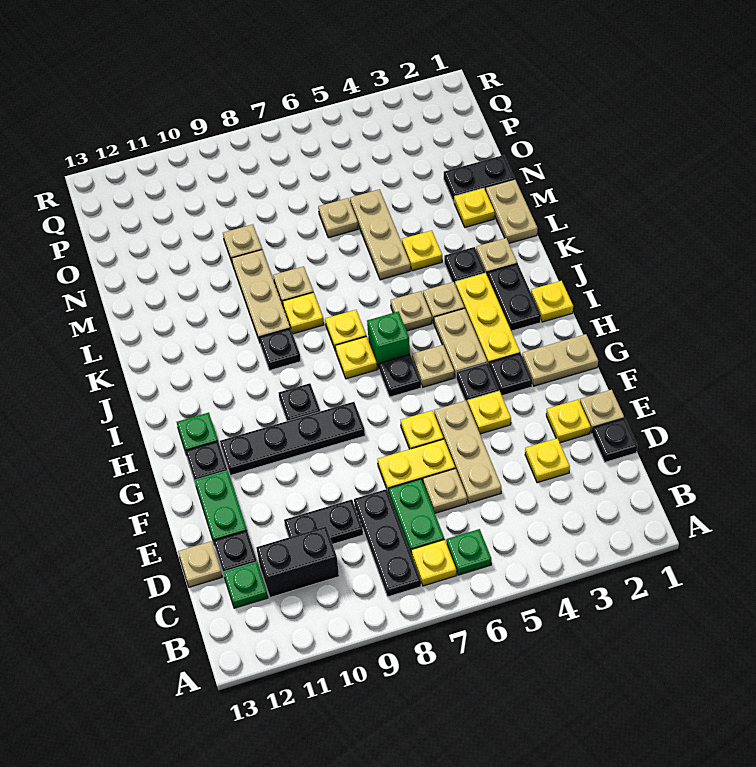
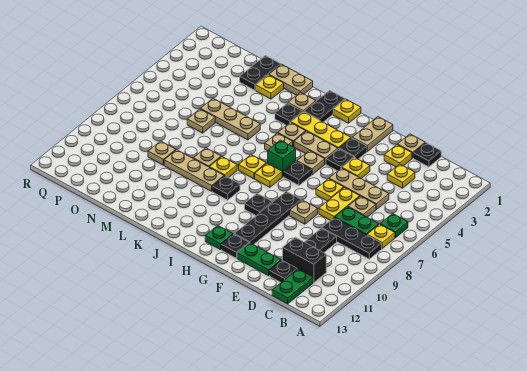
black brick C10:C11 level 1 -> black brick C11:D11 level 1
green plate C12 level 1 -> green plate C12:C13 level 1
tan plate D13 level 1 -> tan plate F8 level 1
black plate I2:J2 level 1 -> black plate J1:J2 level 1
yellow plate L4 level 1 -> none

